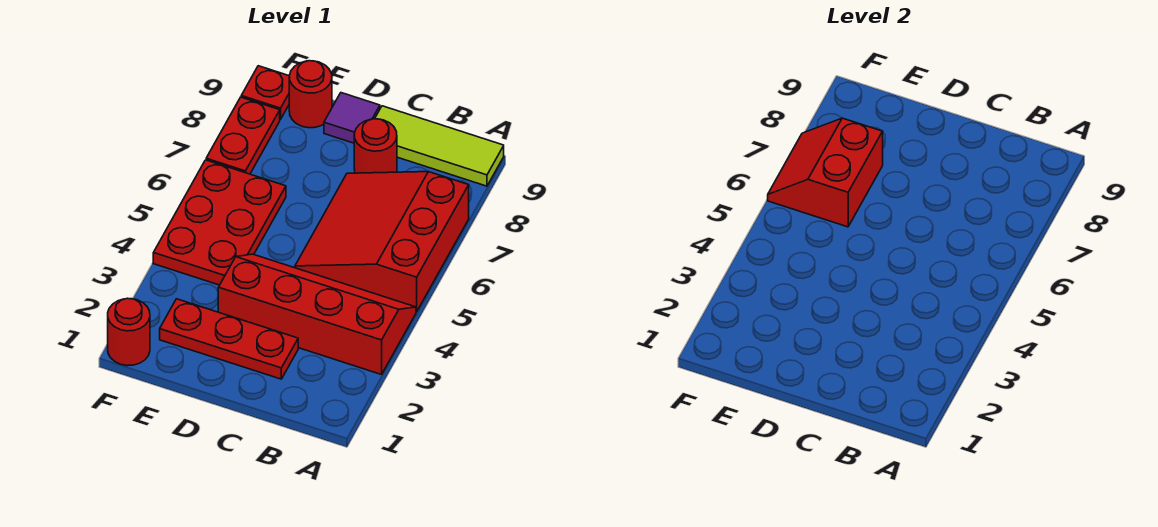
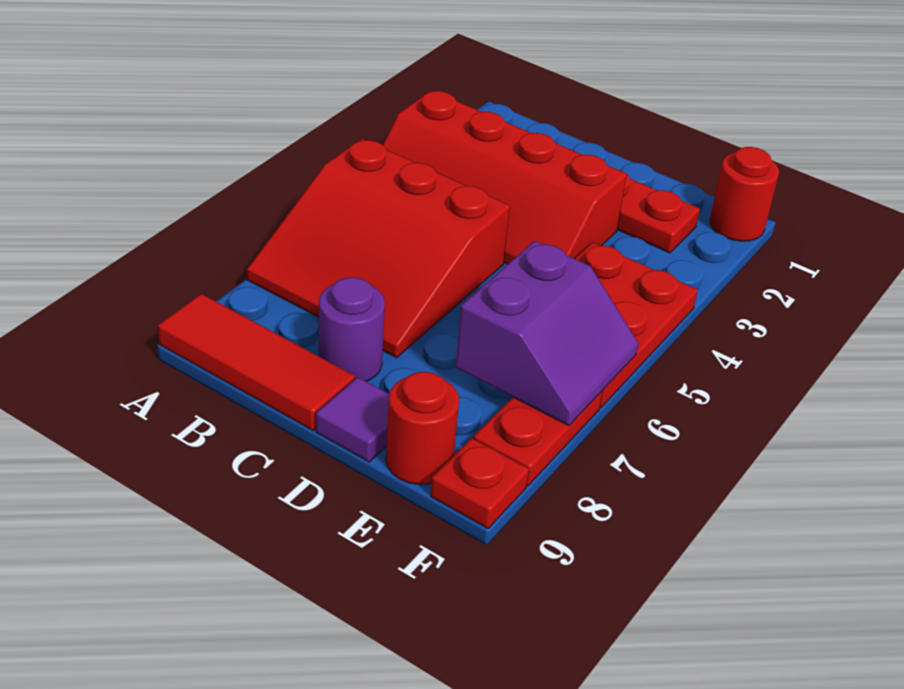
red slope A5:C7 level 1 top A -> red slope A5:C7 level 1 top 5
lime tile A9:C9 level 1 -> red tile A9:C9 level 1
red round brick C8 level 1 -> purple round brick C8 level 1
red slope E6:F7 level 2 top E -> purple slope E6:F7 level 2 top E

